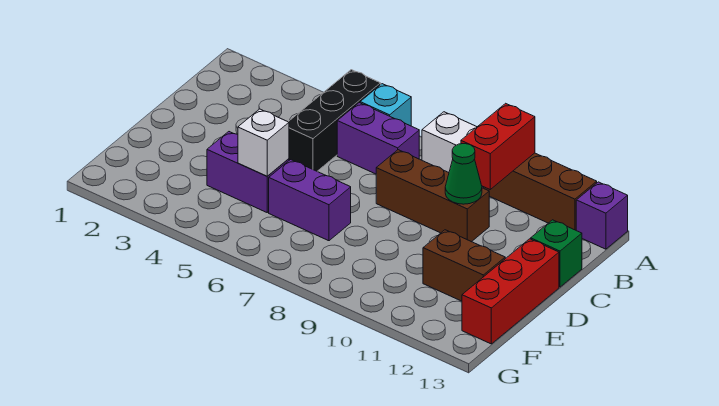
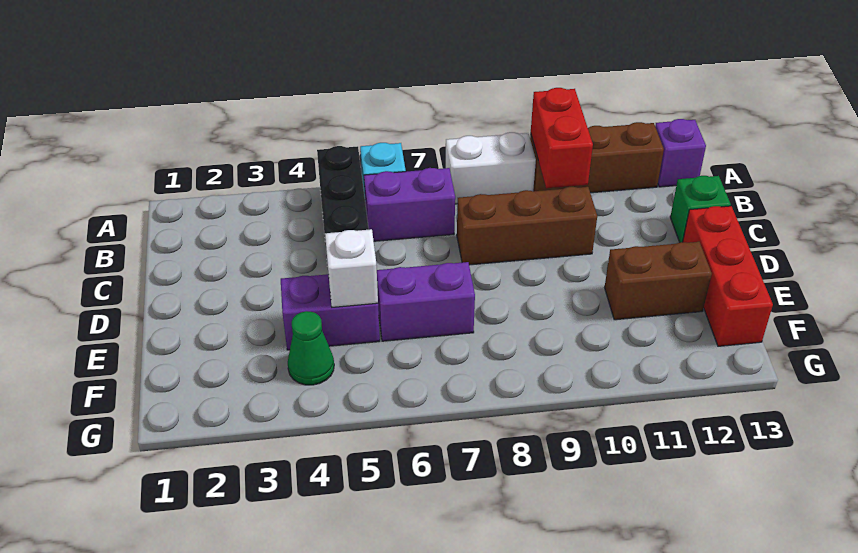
green cone C10 level 2 -> green cone F4 level 1

